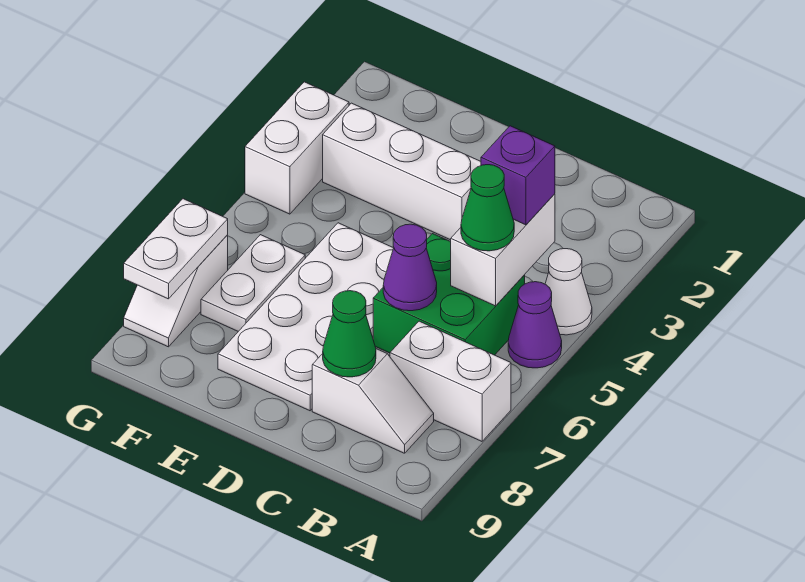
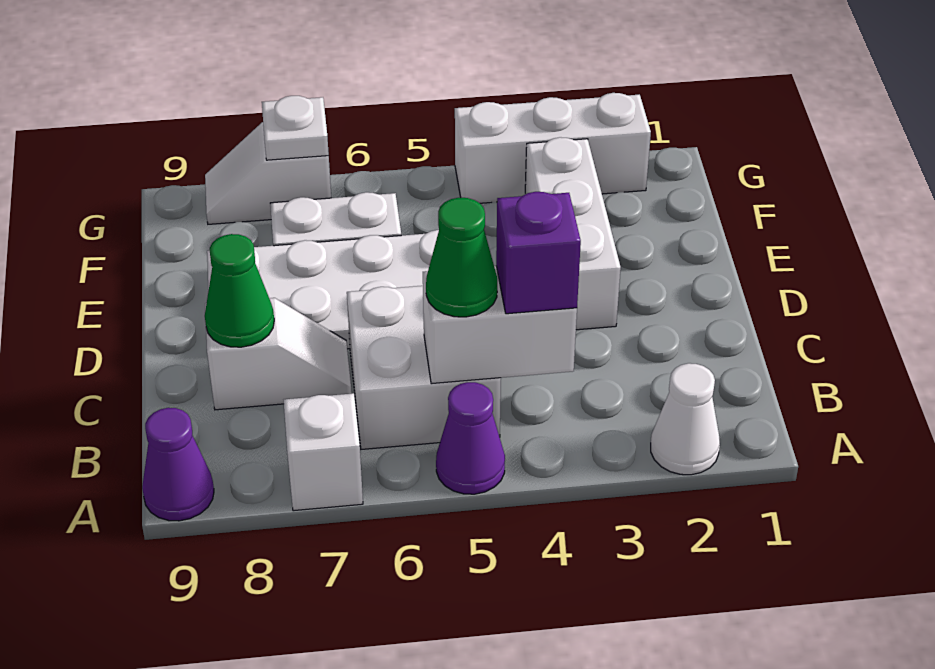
white cone A4 level 1 -> white cone A2 level 1
white brick A7:B7 level 1 -> white brick A7 level 1
green brick B5:C6 level 1 -> white brick B5:C6 level 1
white slope B8:C8 level 1 top C -> white slope C7:C8 level 1 top 8
purple cone C6 level 2 -> purple cone A9 level 1
white brick G3:G4 level 1 -> white brick G2:G4 level 1
white plate G7:G8 level 2 -> white plate G7 level 2

